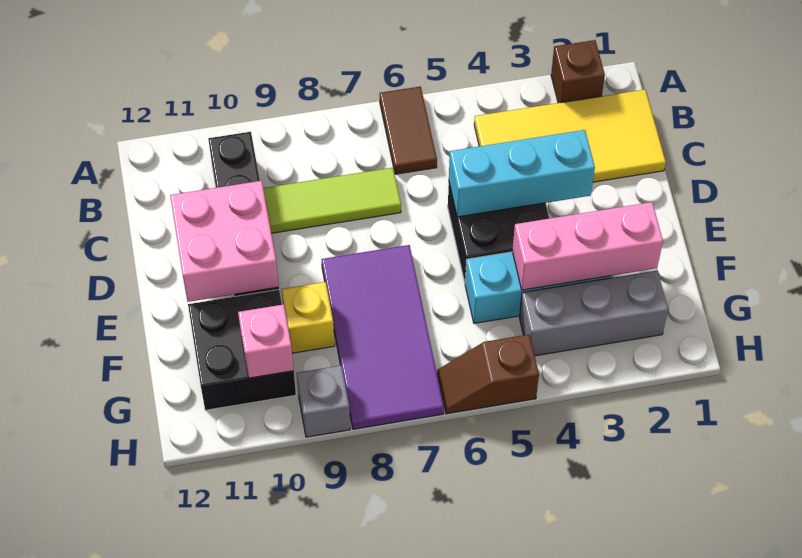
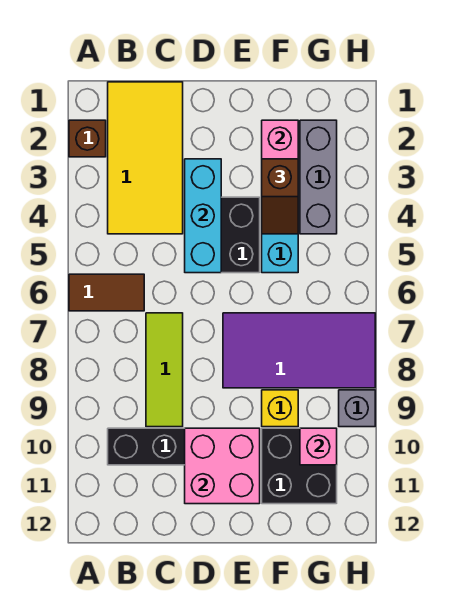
brown slope H5:H6 level 1 top 5 -> brown slope F3:F4 level 3 top 3

